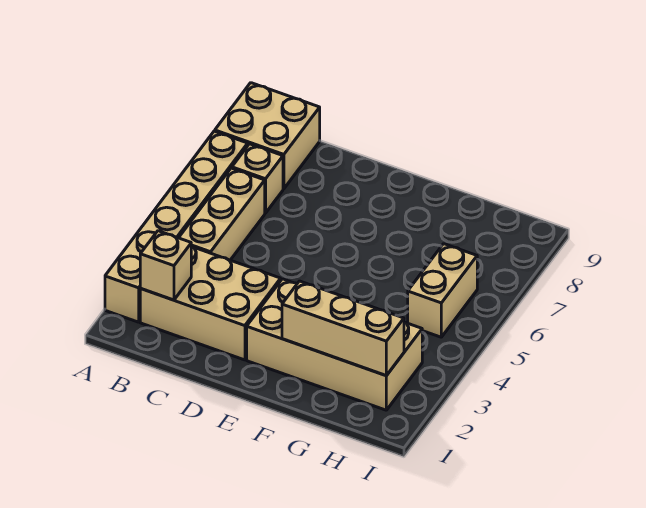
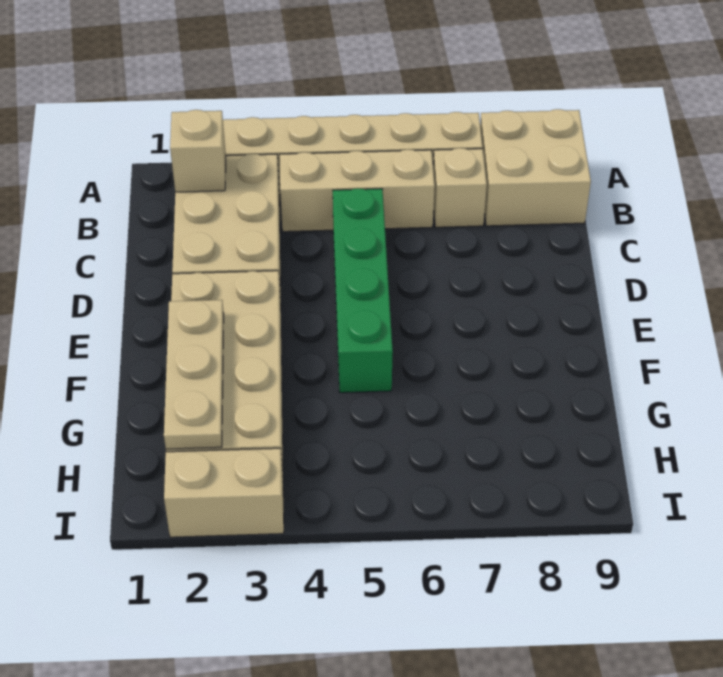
none -> green brick C5:F5 level 1
tan brick F2:H2 level 2 -> tan plate F2:H2 level 2
tan brick H5:H6 level 1 -> tan brick I2:I3 level 1

